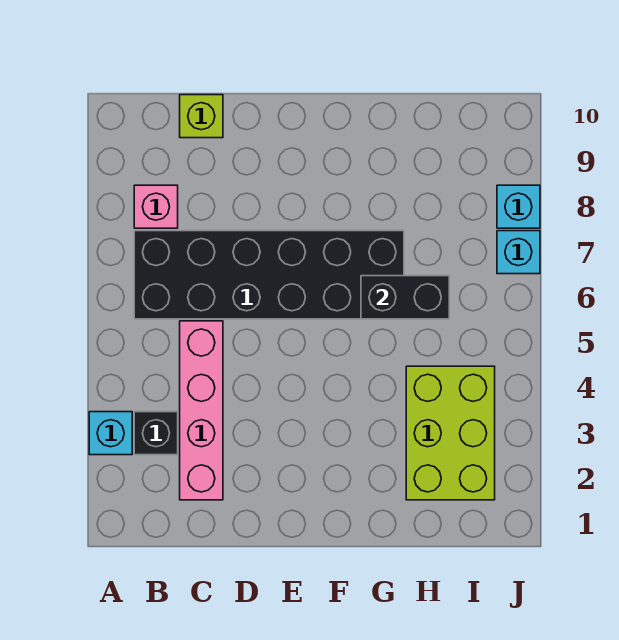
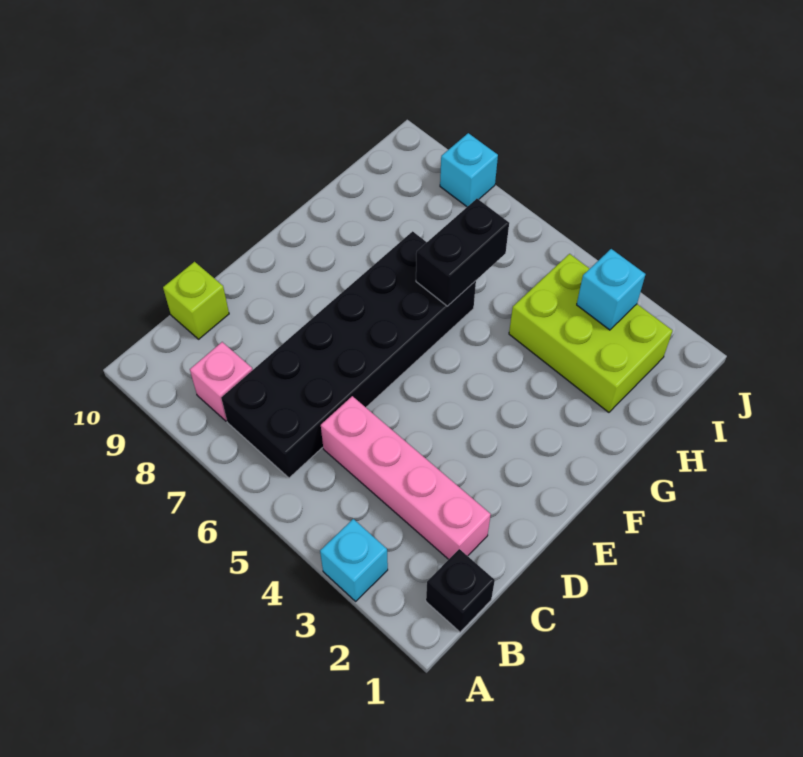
black brick B3 level 1 -> black brick B1 level 1
cyan brick J7 level 1 -> cyan brick I3 level 2

